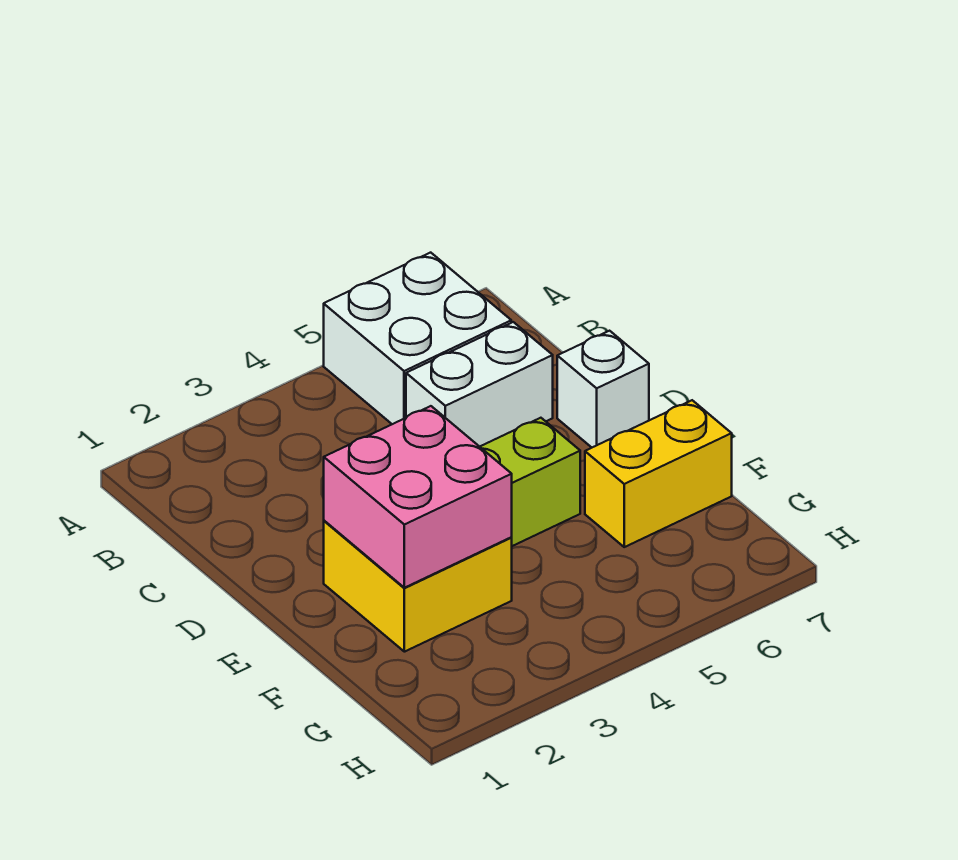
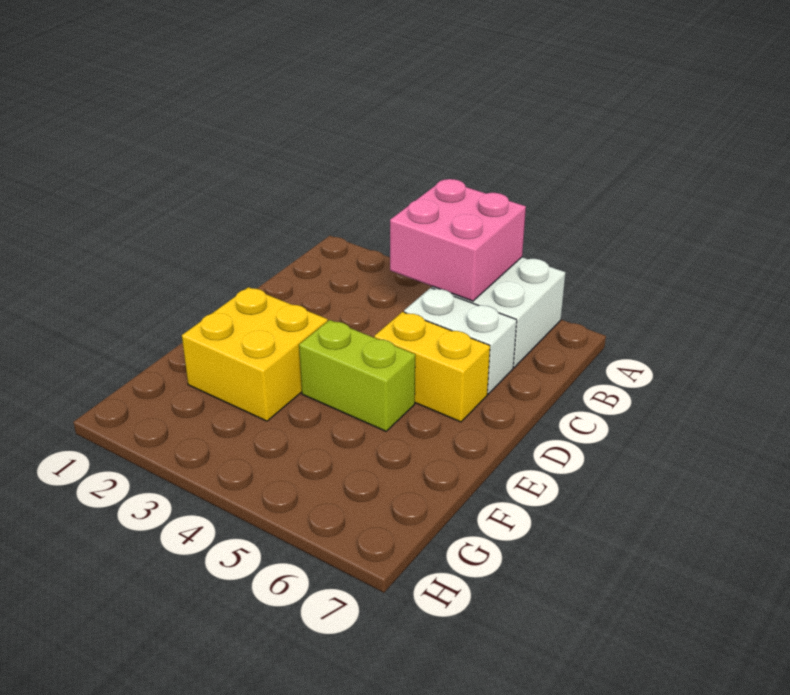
white brick D7 level 1 -> none
pink brick E2:F3 level 2 -> pink brick A4:B5 level 2
yellow brick F6:F7 level 1 -> yellow brick D5:D6 level 1

